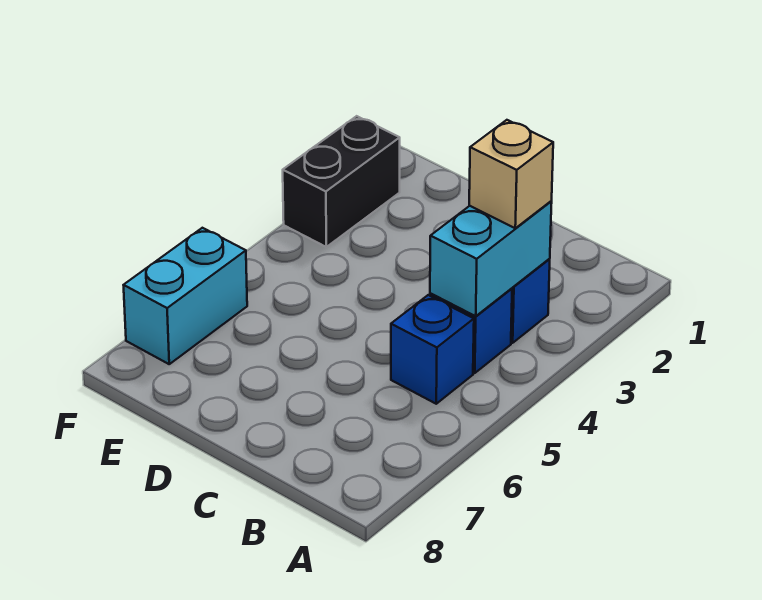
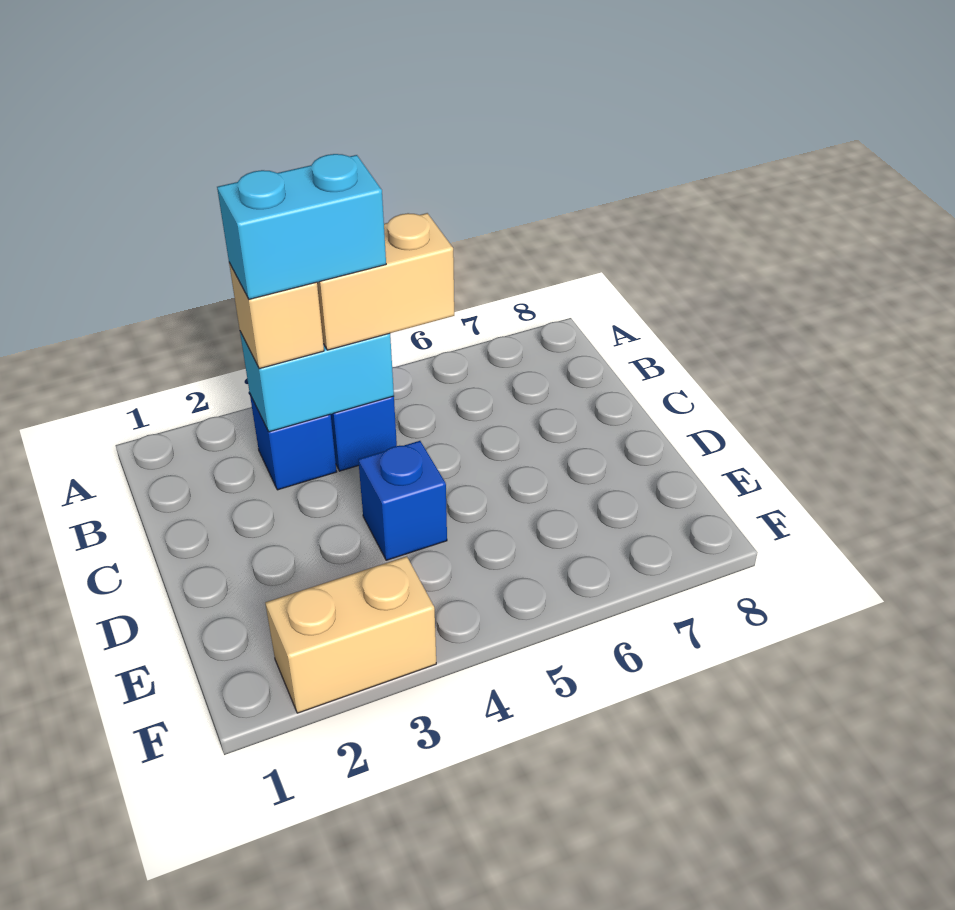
none -> tan brick B4:B5 level 3
blue brick B5 level 1 -> blue brick D4 level 1
black brick F2:F3 level 1 -> tan brick F2:F3 level 1
cyan brick F6:F7 level 1 -> cyan brick B3:B4 level 4

